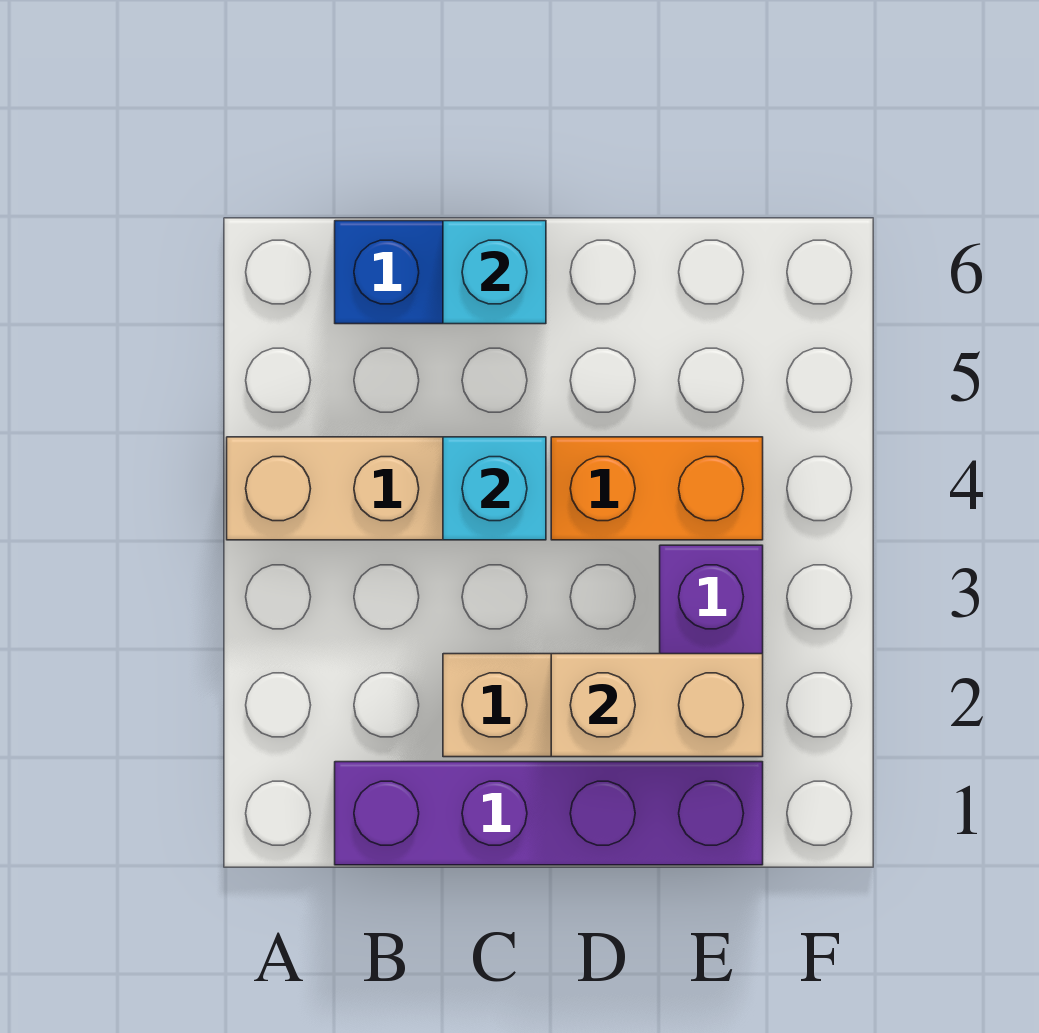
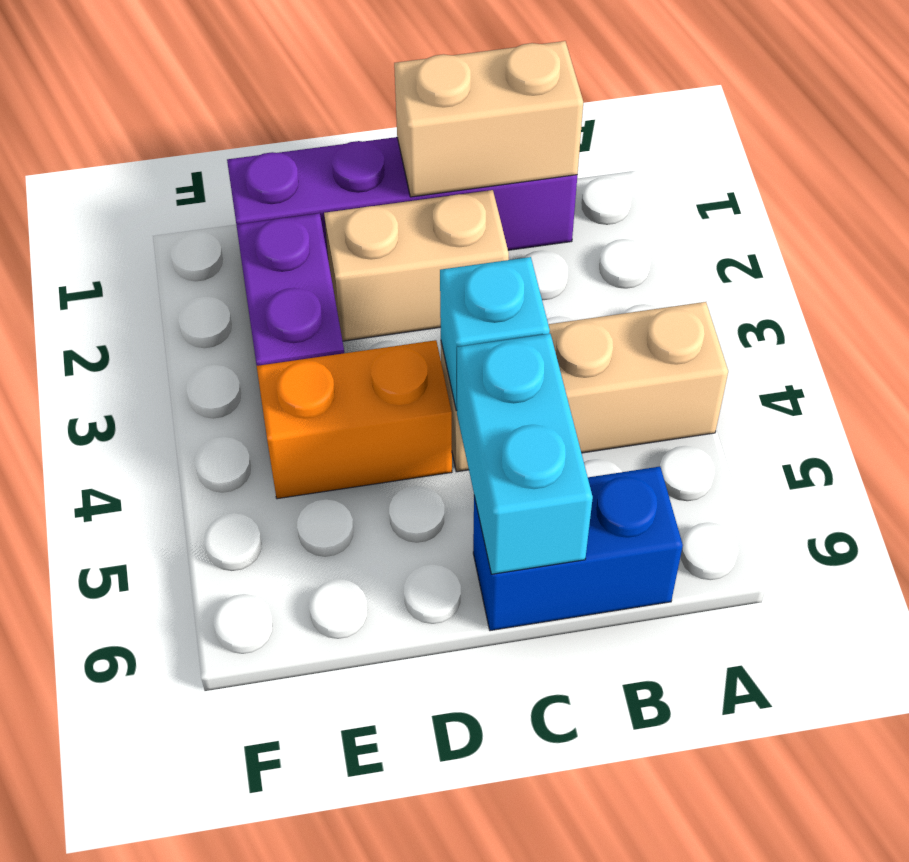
cyan brick C6 level 2 -> cyan brick C5:C6 level 2
tan brick D2:E2 level 2 -> tan brick B1:C1 level 2

